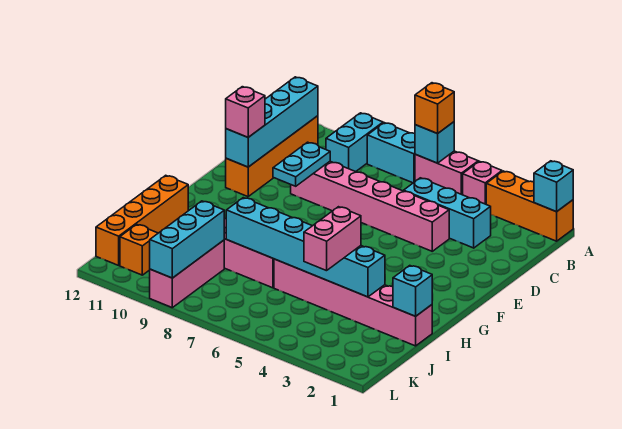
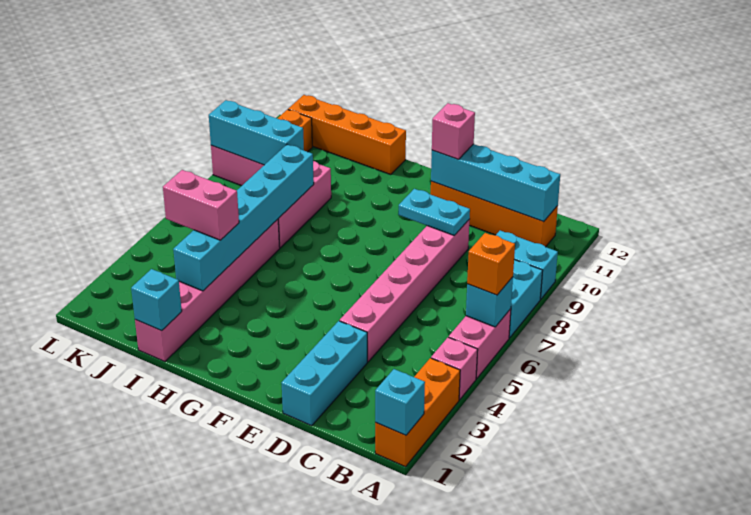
cyan brick C3:C5 level 1 -> cyan brick D1:D3 level 1

